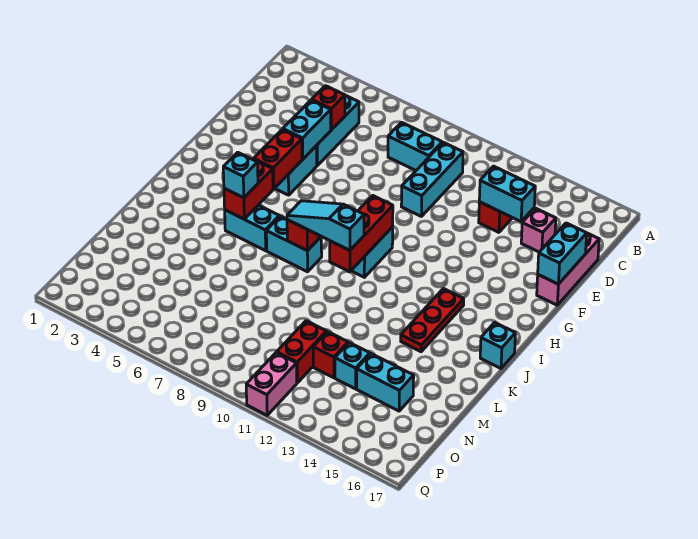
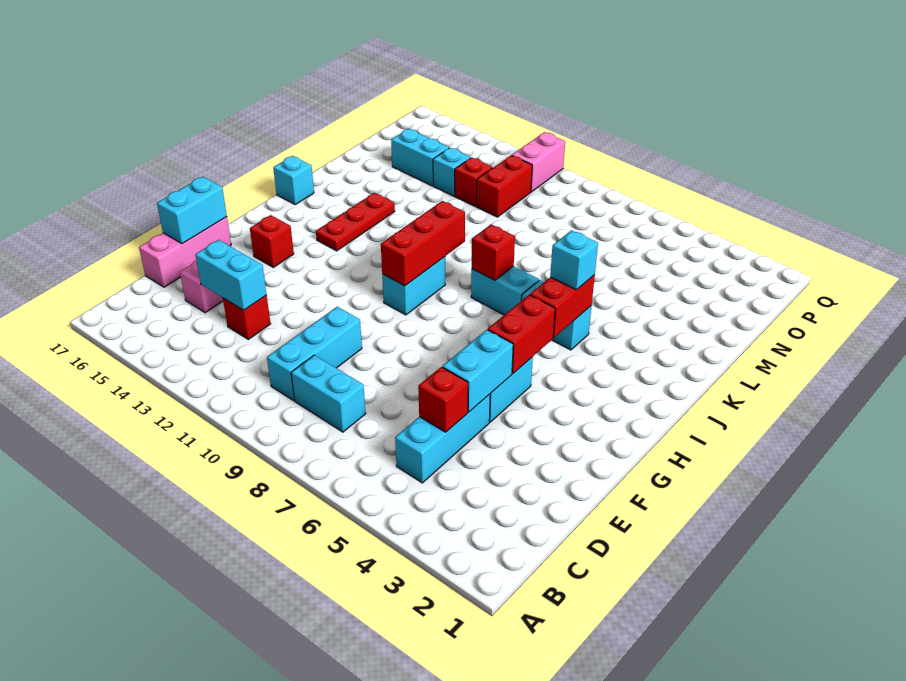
none -> red brick G15 level 1
cyan slope J8:J10 level 3 top 10 -> none

